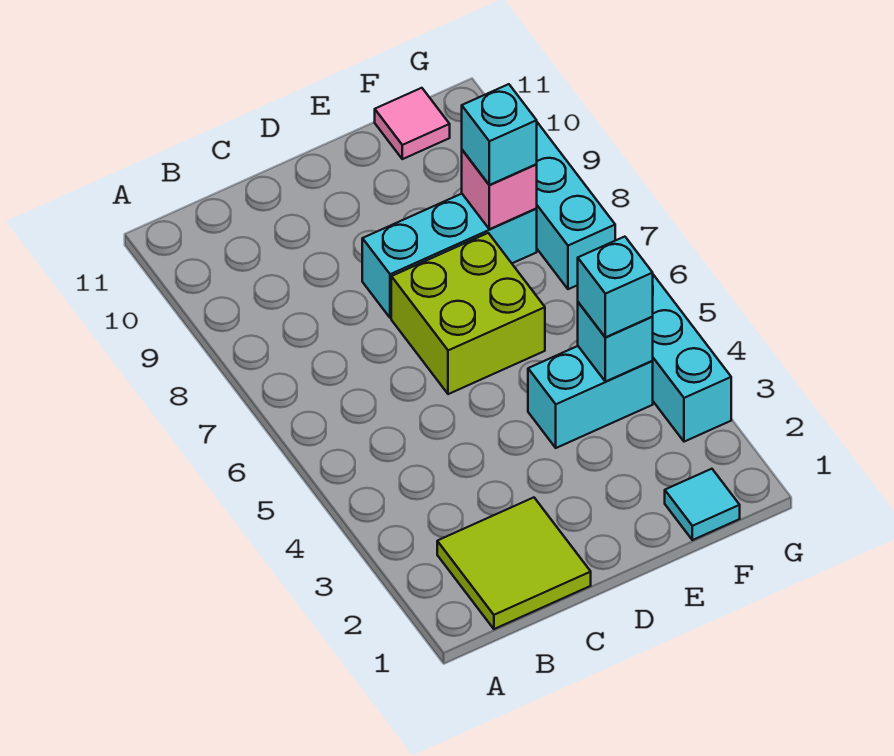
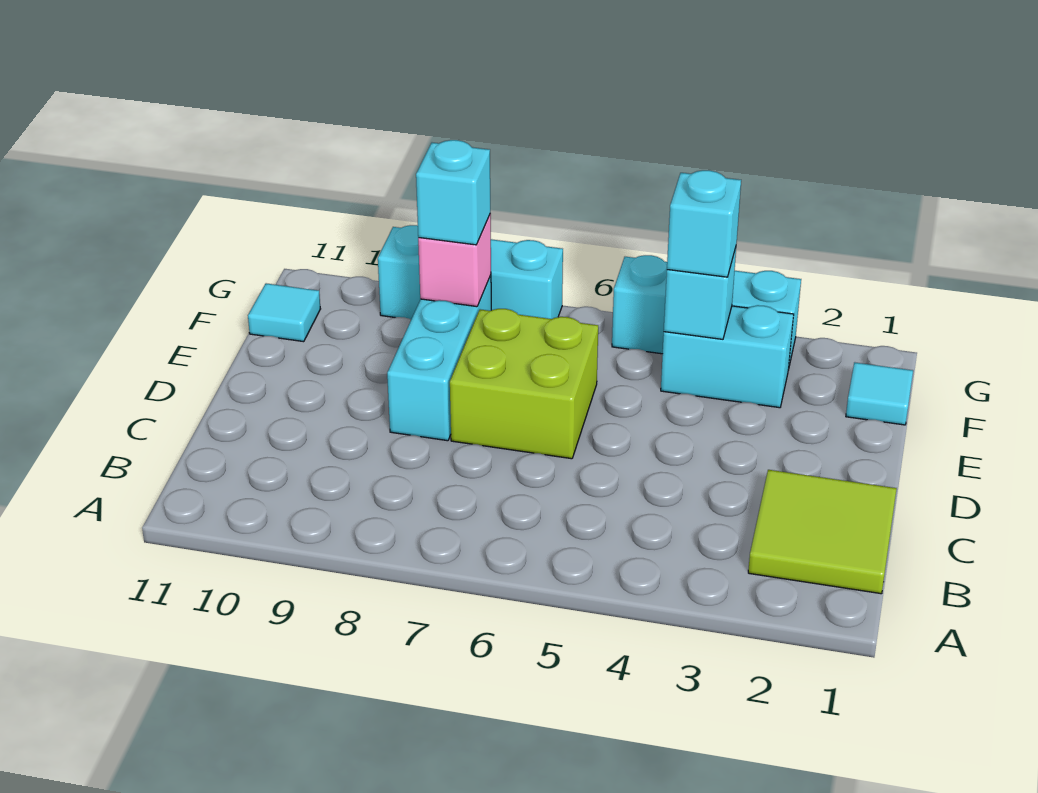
cyan brick E4:F4 level 1 -> cyan brick F3:F4 level 1
pink tile F11 level 1 -> cyan tile F11 level 1

